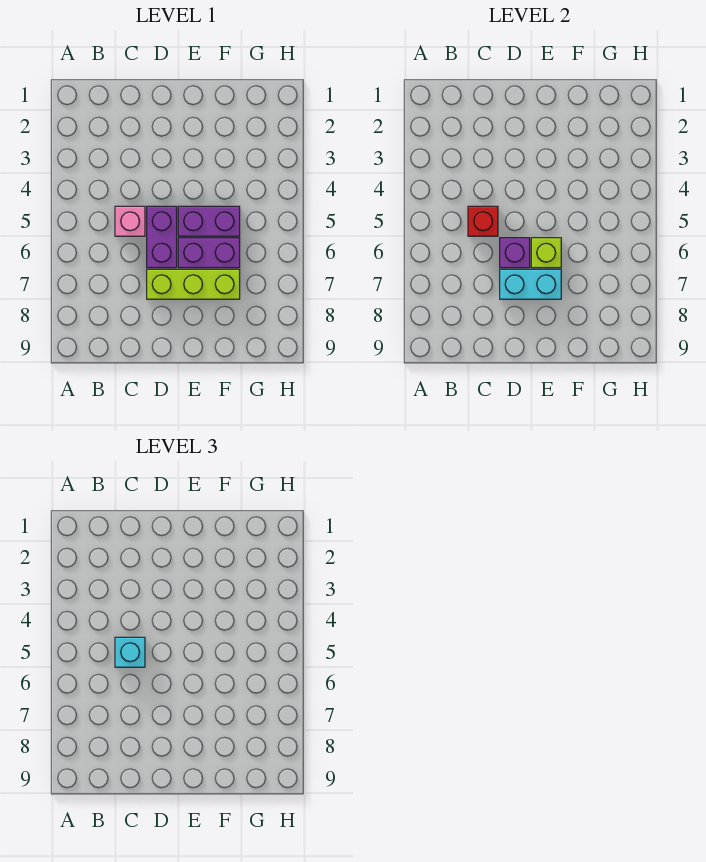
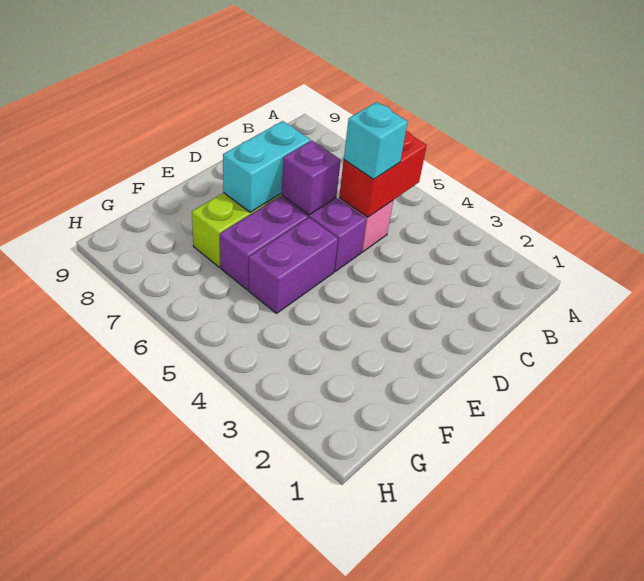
red brick C5 level 2 -> red brick B5:C5 level 2
lime brick E6 level 2 -> none

